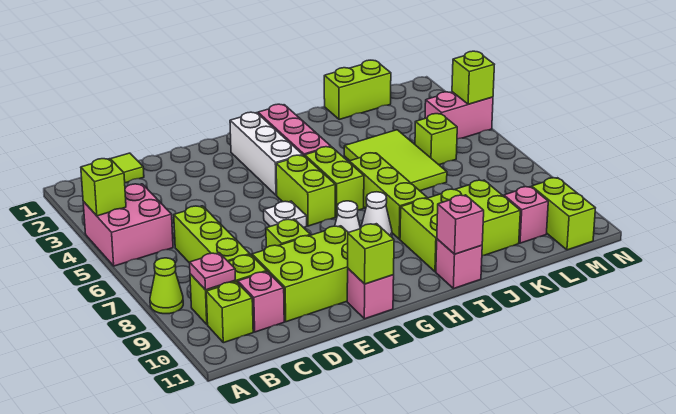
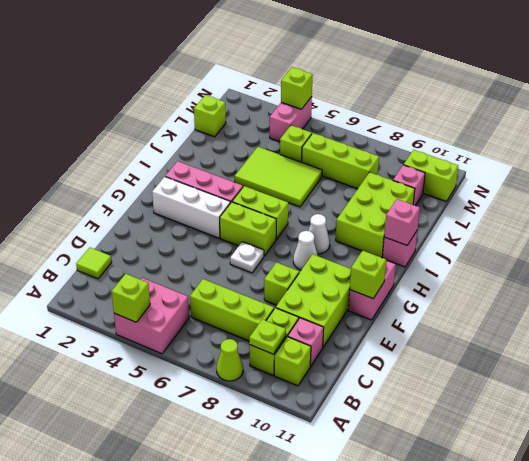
pink plate B9 level 2 -> lime plate B9 level 2
pink brick F11 level 1 -> pink brick F11:G11 level 1
lime brick I6:I8 level 1 -> lime brick L6:L8 level 1
lime brick K1:L1 level 1 -> lime brick L1 level 1

